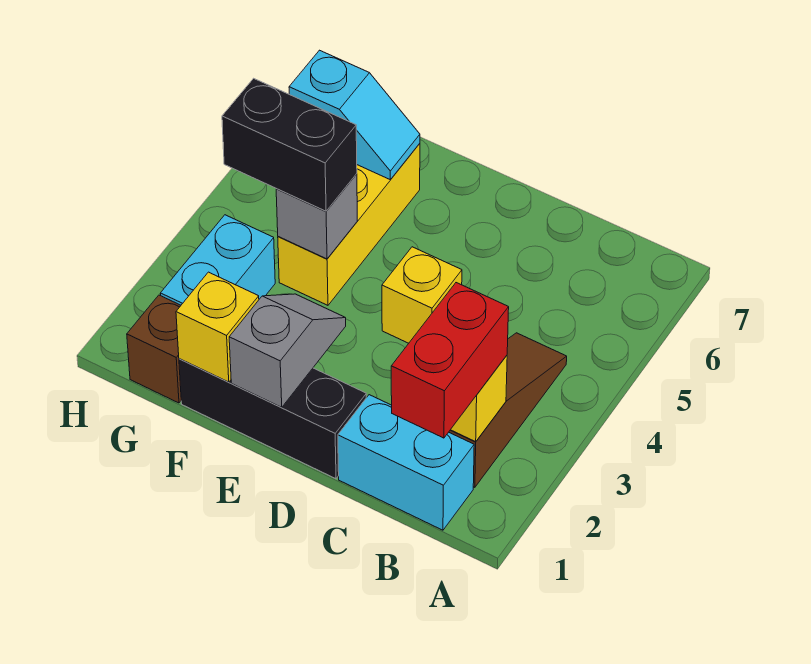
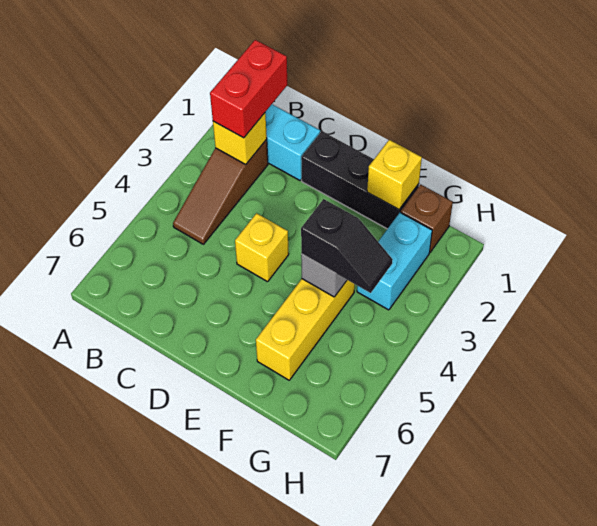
grey slope E1:E2 level 2 top 1 -> none
black brick F4:G4 level 3 -> black slope F4:G4 level 3 top F
cyan slope F6:G6 level 2 top G -> none

